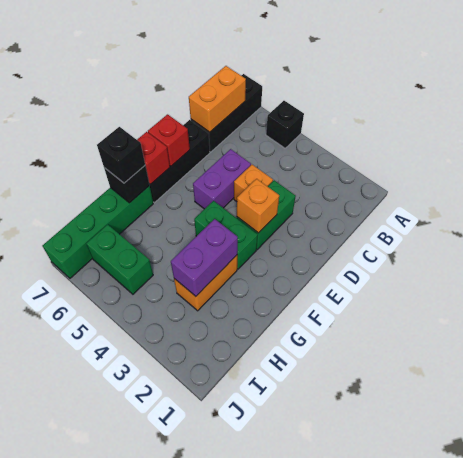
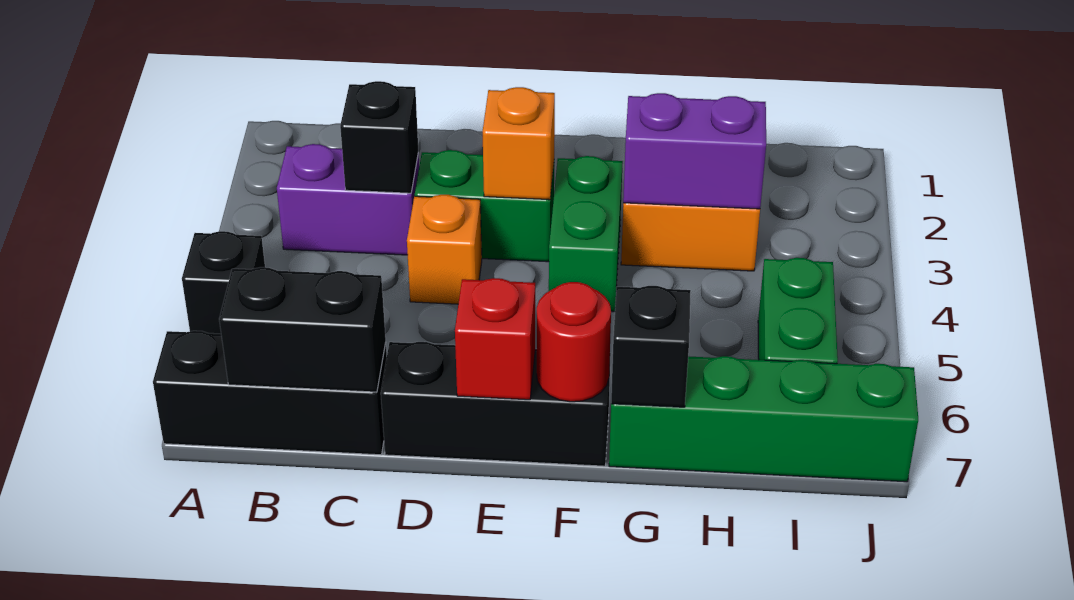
orange brick B7:C7 level 2 -> black brick B7:C7 level 2
purple brick D5:E5 level 1 -> purple brick B3:C3 level 1
red brick F7 level 2 -> red round brick F7 level 2
black brick G7 level 3 -> black brick C3 level 2

